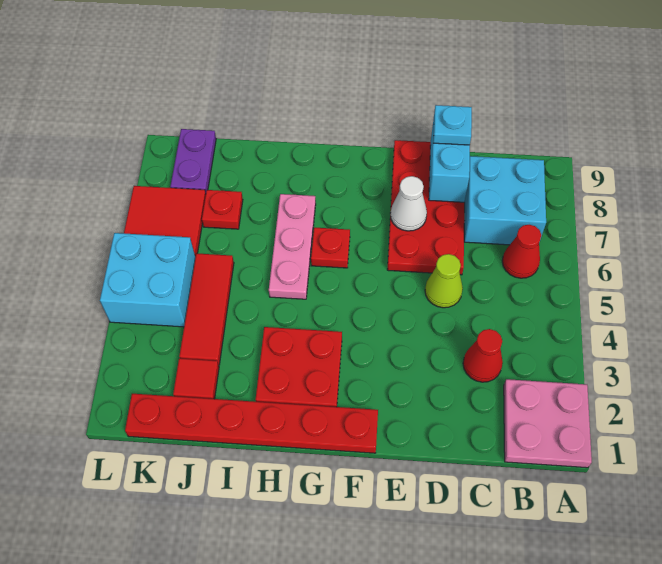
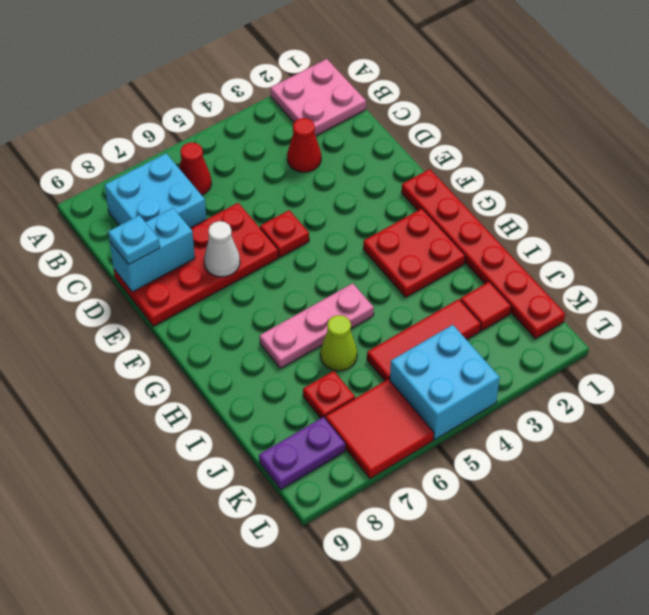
lime cone D5 level 1 -> lime cone I6 level 1
red plate G6 level 1 -> red plate E5 level 1

